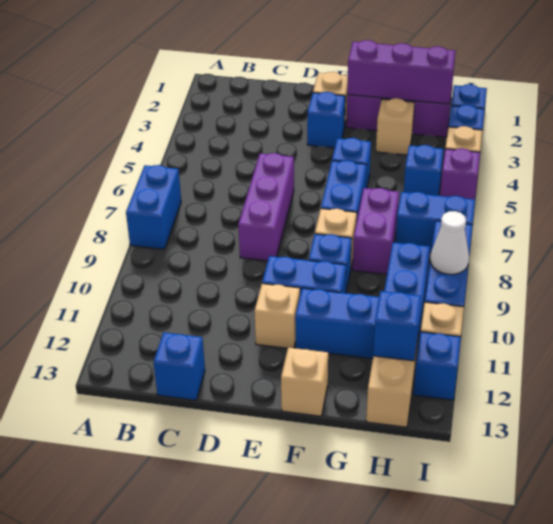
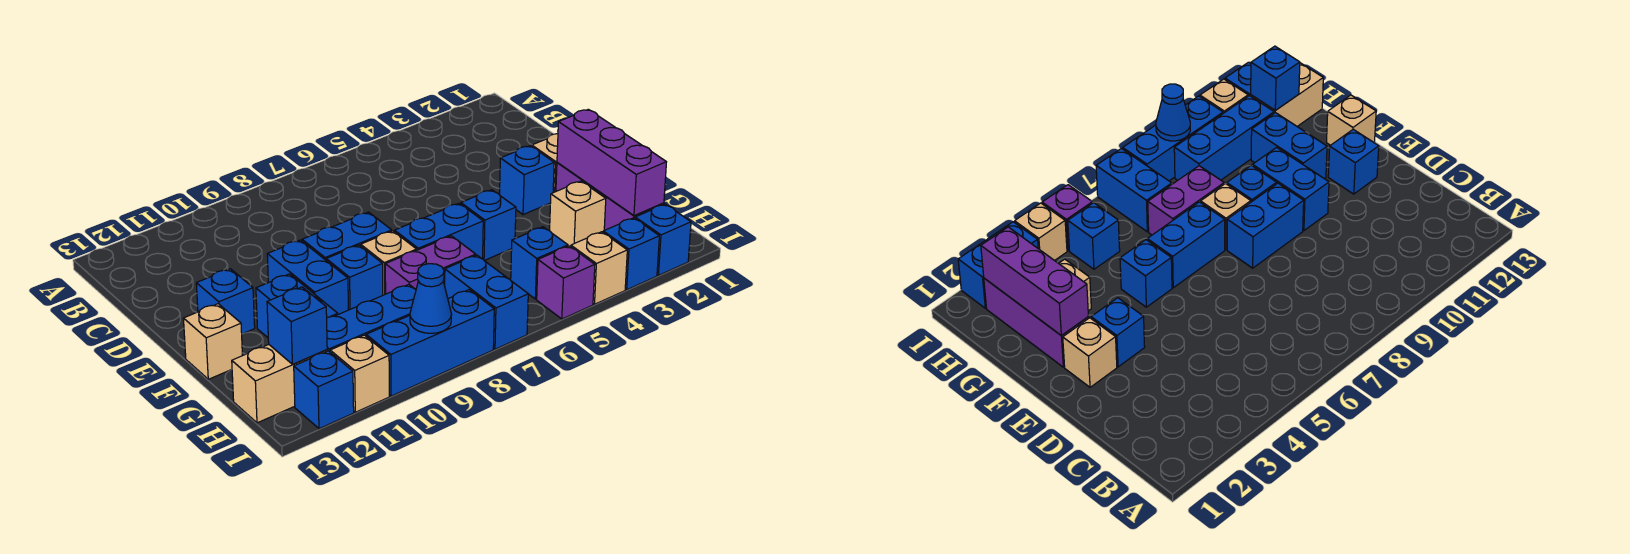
blue brick A7:A8 level 1 -> blue brick E8:E9 level 1
blue brick C13 level 1 -> blue brick E12 level 1
purple brick D6:D8 level 1 -> none
tan brick E11 level 1 -> none
white cone I9 level 2 -> blue cone I9 level 2

